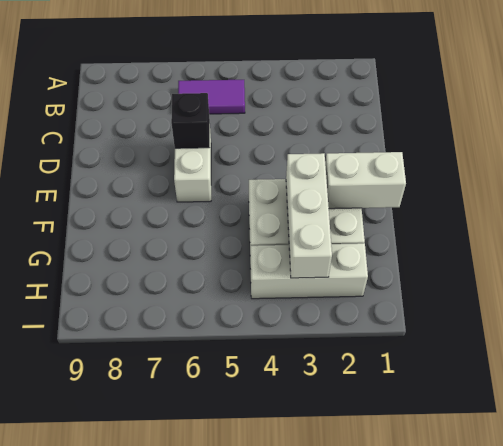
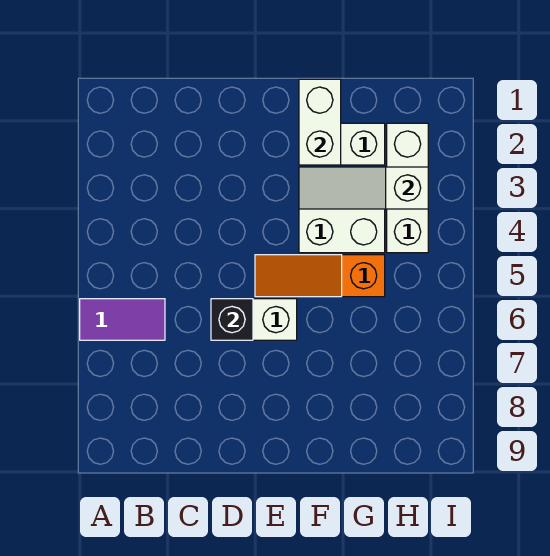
purple tile B5:B6 level 1 -> purple tile A6:B6 level 1
none -> orange slope E5:G5 level 1 top G
white brick F3:H3 level 2 -> white slope F3:H3 level 2 top H

